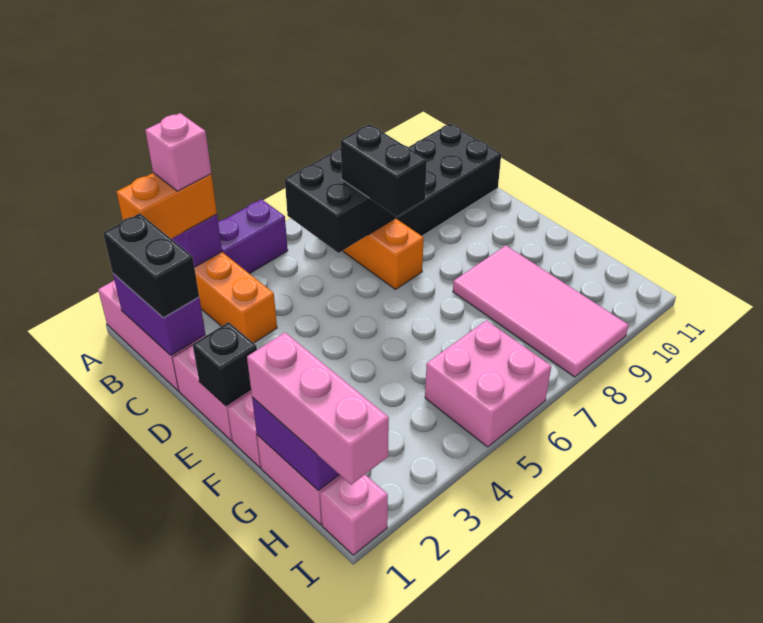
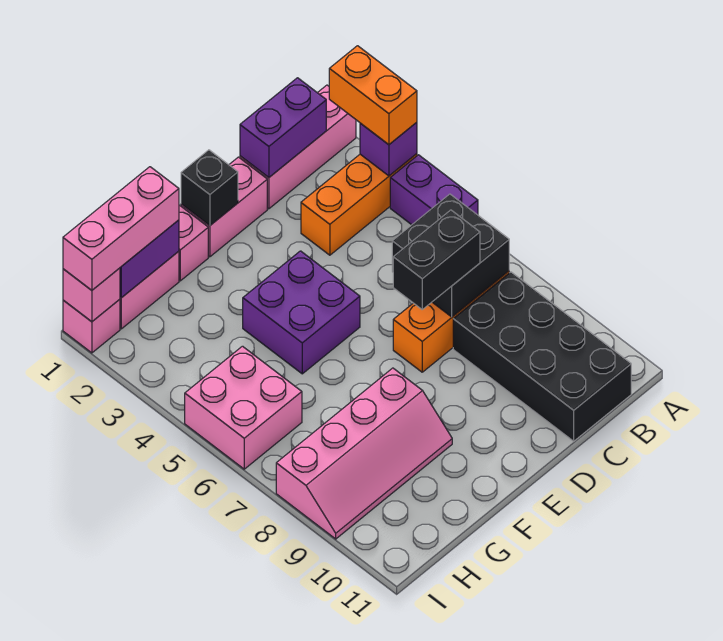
pink brick A3 level 4 -> pink brick I1 level 2
black brick B1:C1 level 3 -> none
none -> purple brick E4:F5 level 1
pink tile F8:I9 level 1 -> pink slope F8:I9 level 1 top 8

